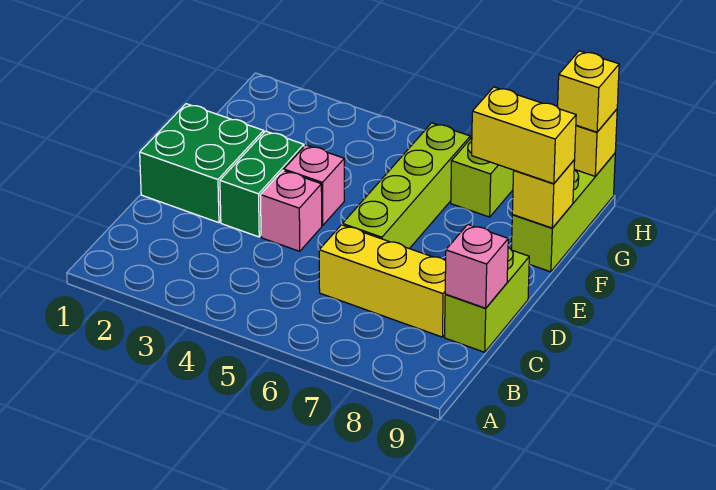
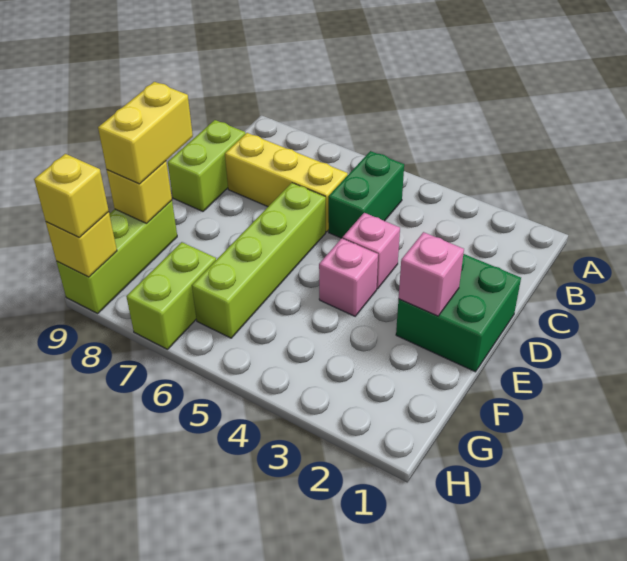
pink brick C9 level 2 -> pink brick E2 level 2
green brick D3:E3 level 1 -> green brick B5:C5 level 1
yellow brick F8:F9 level 3 -> yellow brick E9:F9 level 3

